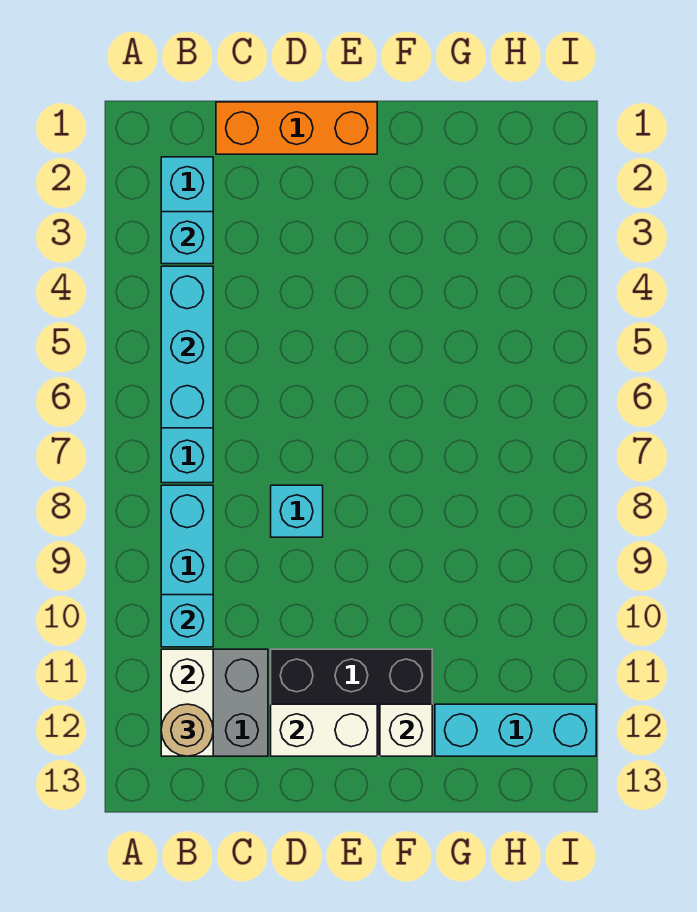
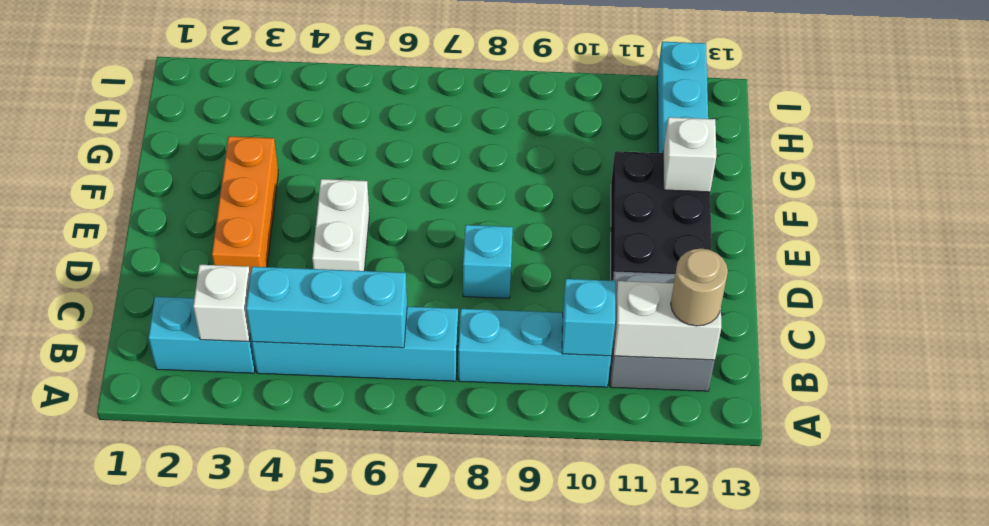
cyan brick B3 level 2 -> white brick B3 level 2
orange brick C1:E1 level 1 -> orange brick D3:F3 level 1
white brick D12:E12 level 2 -> white brick D5:E5 level 1

